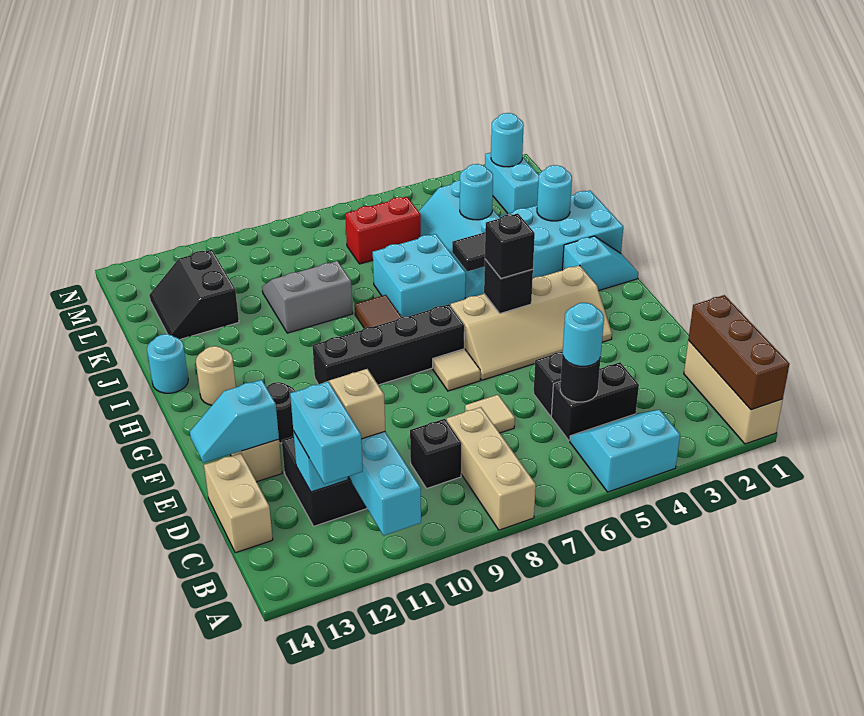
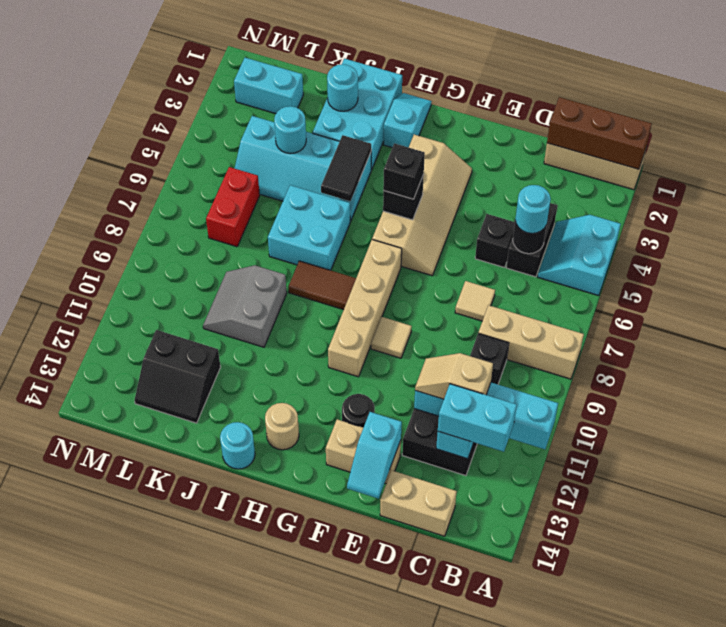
tan tile F7 level 1 -> tan tile F9 level 1
black brick G7:G10 level 1 -> tan brick G7:G10 level 1
cyan round brick M2 level 2 -> none

